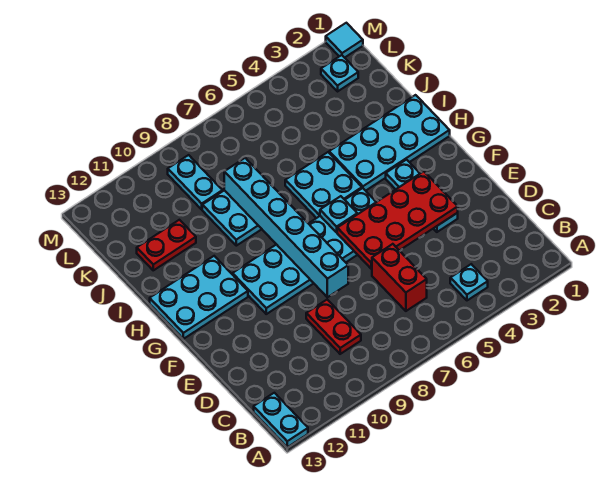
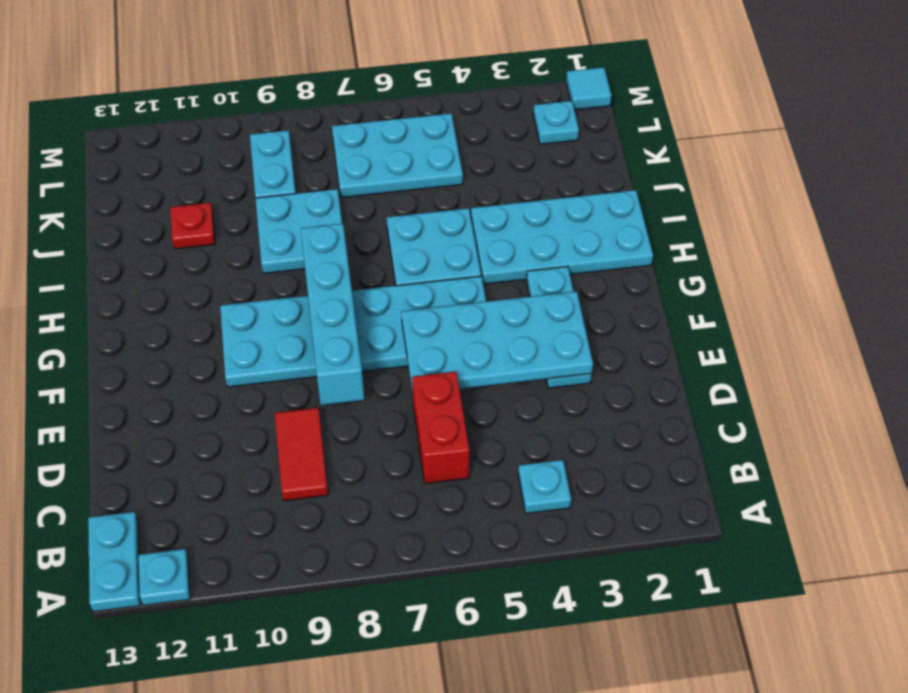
red plate C9:D9 level 1 -> red tile C9:D9 level 1
red plate E3:F6 level 2 -> cyan plate E3:F6 level 2
cyan brick E8:J8 level 2 -> cyan brick E8:H8 level 2
cyan plate G6 level 2 -> cyan plate A12 level 1
cyan plate G11:H13 level 1 -> cyan plate K5:L7 level 1
red plate J11:J12 level 1 -> red plate J11 level 1

